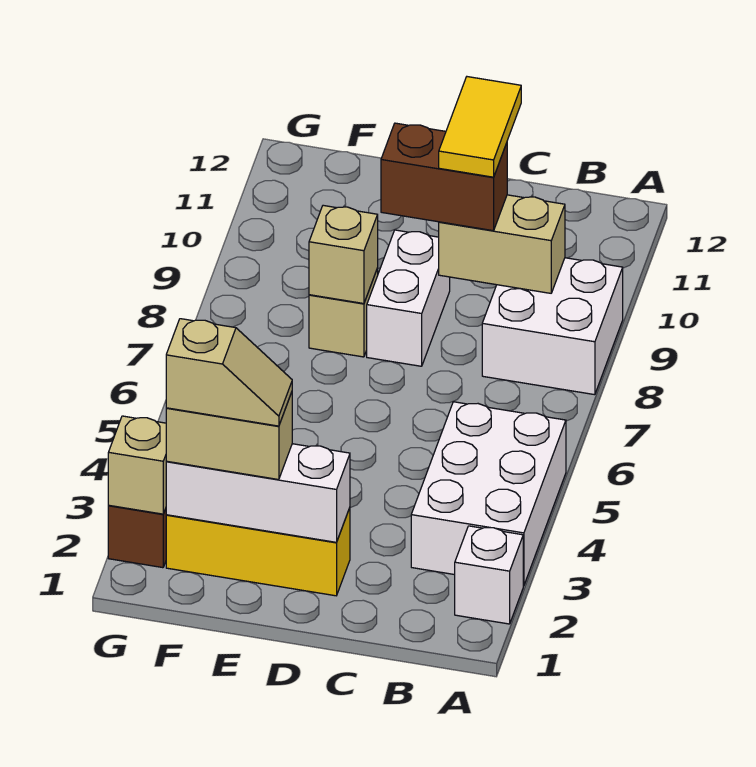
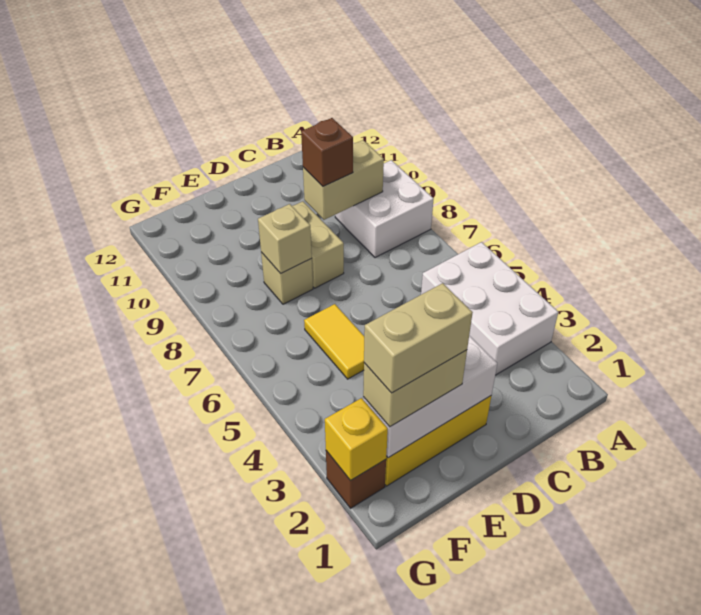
white brick A2 level 1 -> none
brown brick C9:D9 level 3 -> brown brick C9 level 3
yellow tile C9:C10 level 4 -> yellow tile E5:E6 level 1
white brick D8:D9 level 1 -> tan brick D8:D9 level 1
tan slope E2:F2 level 4 top F -> tan brick E2:F2 level 4
tan brick G2 level 2 -> yellow brick G2 level 2

